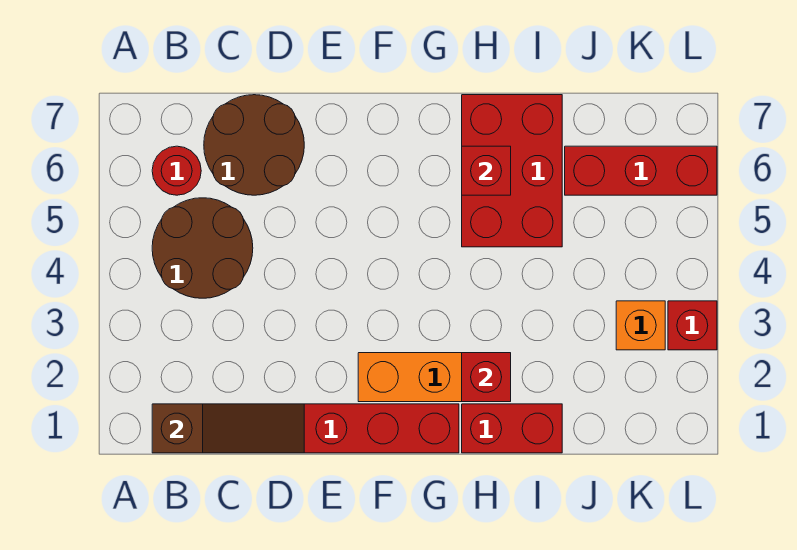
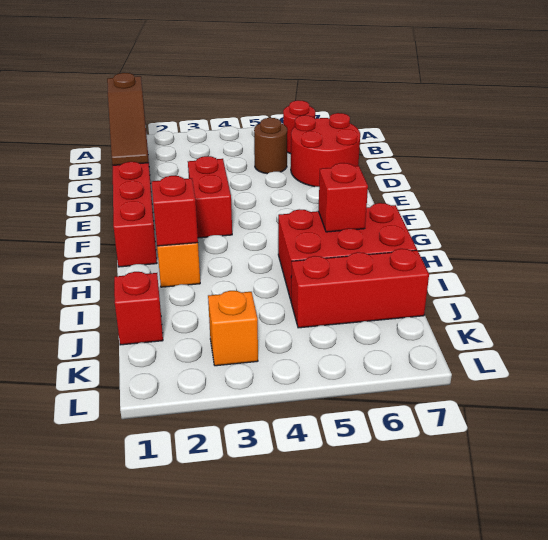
brown round brick B4:C5 level 1 -> brown round brick C5 level 1
brown round brick C6:D7 level 1 -> red round brick C6:D7 level 1
red brick H1:I1 level 1 -> red brick E3:F3 level 1
red brick J6:L6 level 1 -> red brick J5:J7 level 1
red brick L3 level 1 -> red brick J1 level 1

